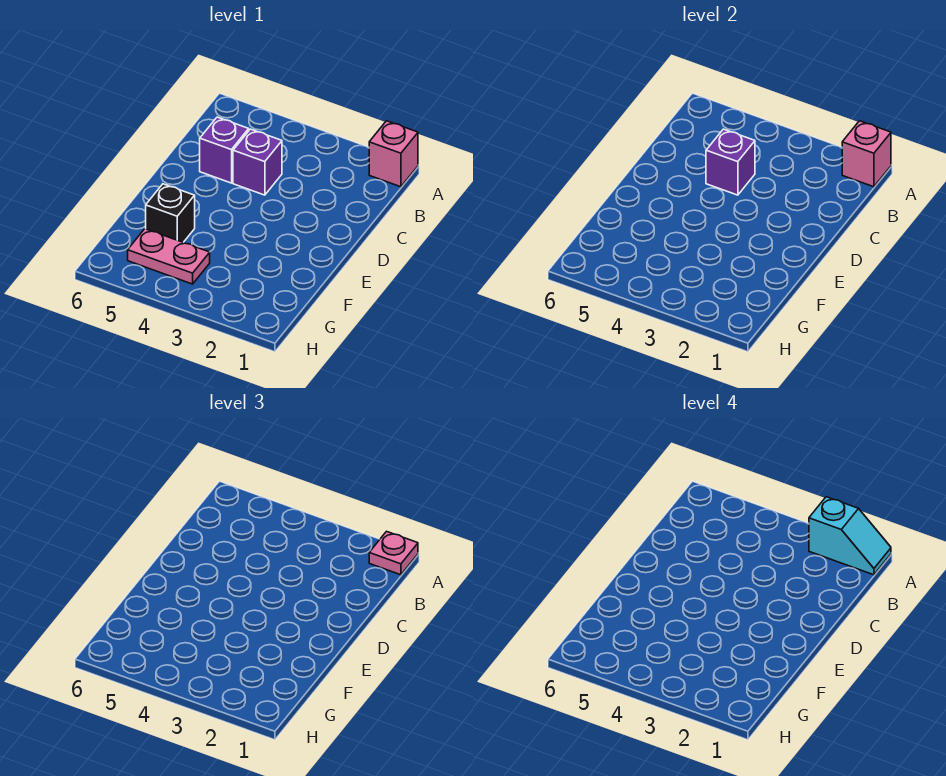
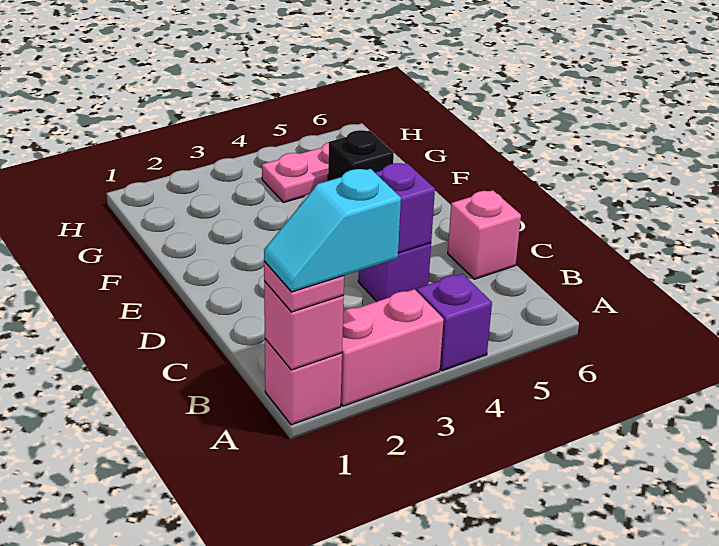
none -> pink brick A2:A3 level 1
purple brick C5 level 1 -> purple brick A4 level 1
none -> pink brick C6 level 1

